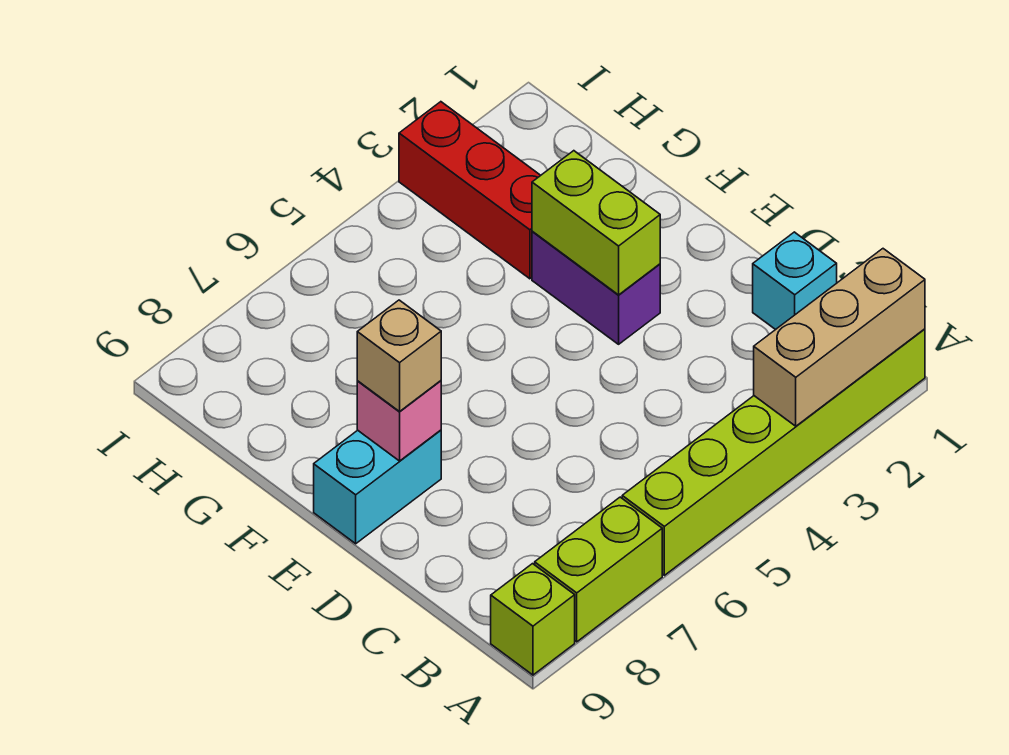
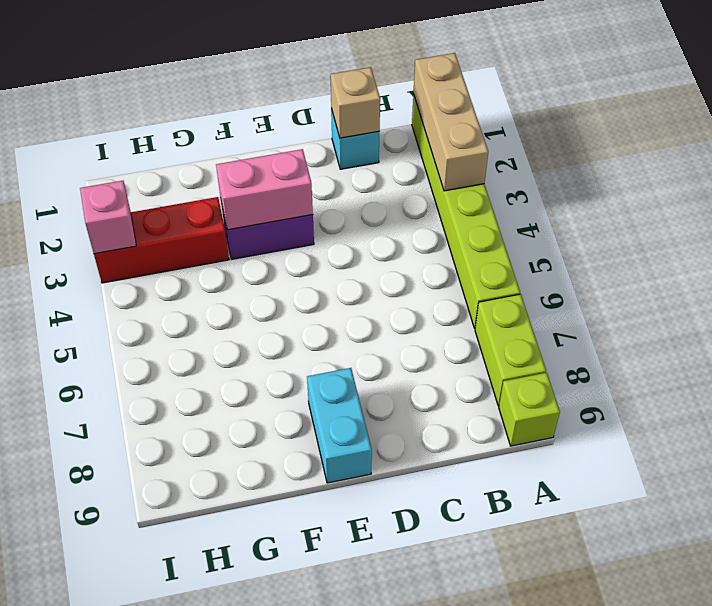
lime brick E3:F3 level 2 -> pink brick E3:F3 level 2
pink brick E8 level 2 -> pink brick I3 level 2
tan brick E8 level 3 -> tan brick C1 level 2

